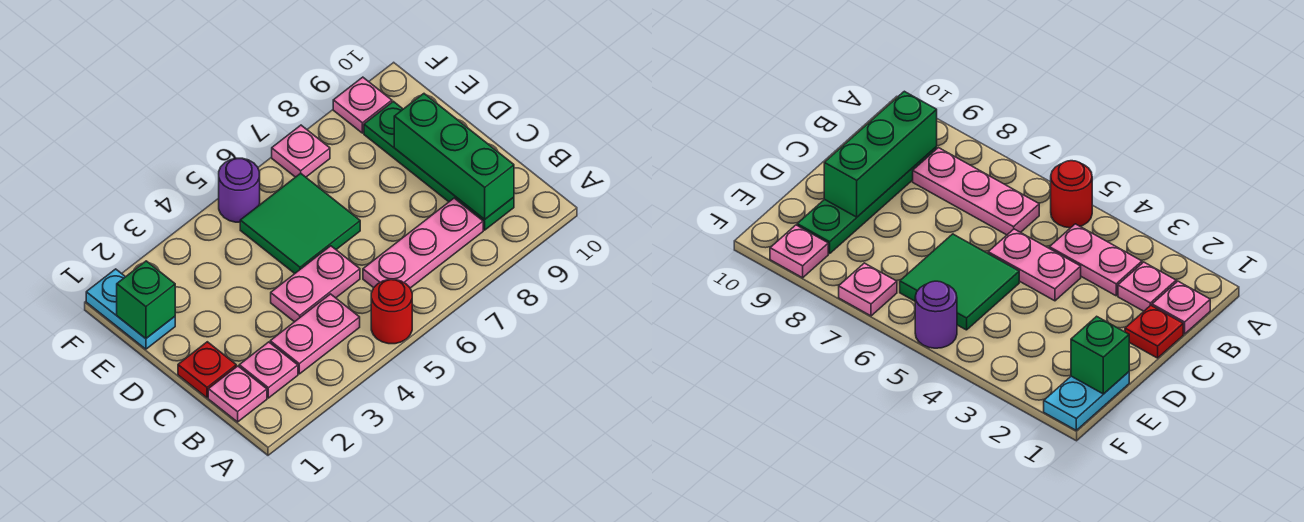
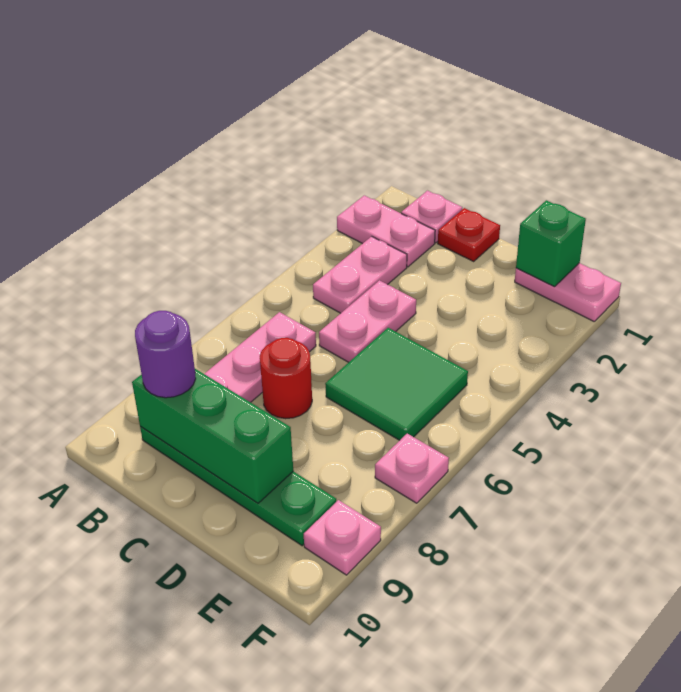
red round brick A5 level 1 -> red round brick C7 level 1
pink plate B2 level 1 -> pink plate A2:B2 level 1
cyan plate E1:F1 level 1 -> pink plate E1:F1 level 1
purple round brick F5 level 1 -> purple round brick B9 level 3

